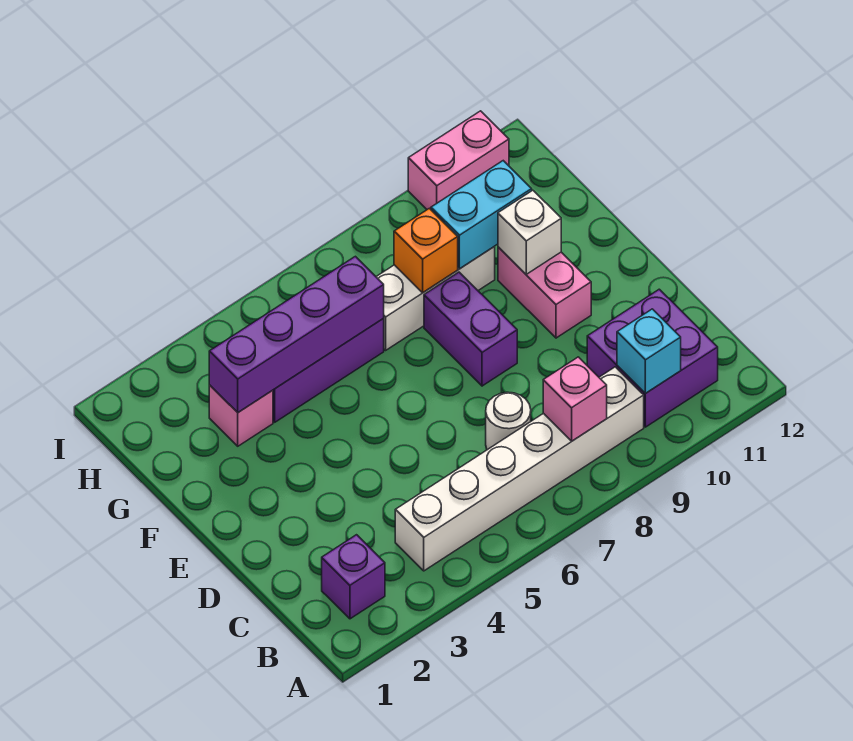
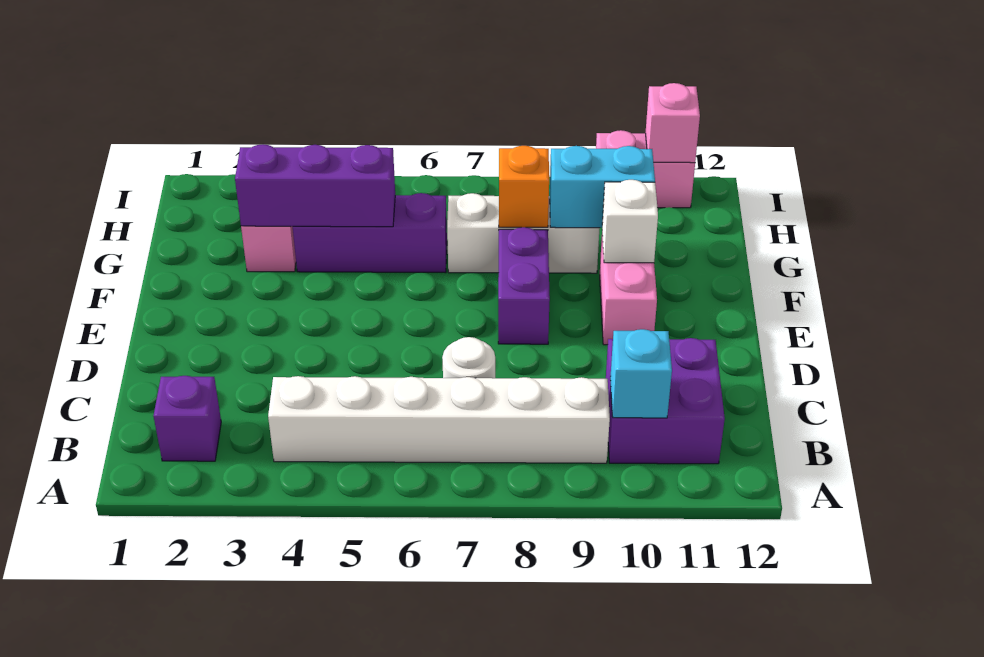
pink brick B8 level 2 -> pink brick I11 level 2
purple brick G3:G6 level 2 -> purple brick G3:G5 level 2

